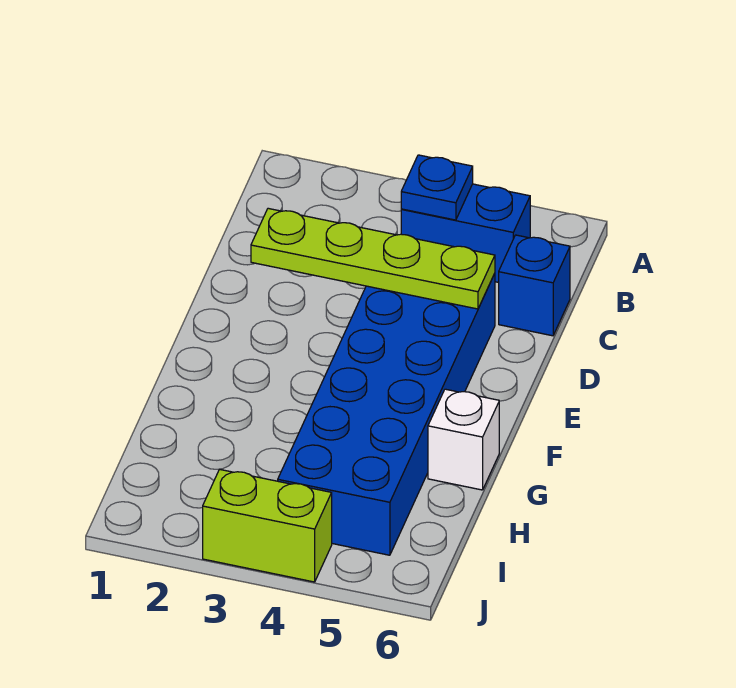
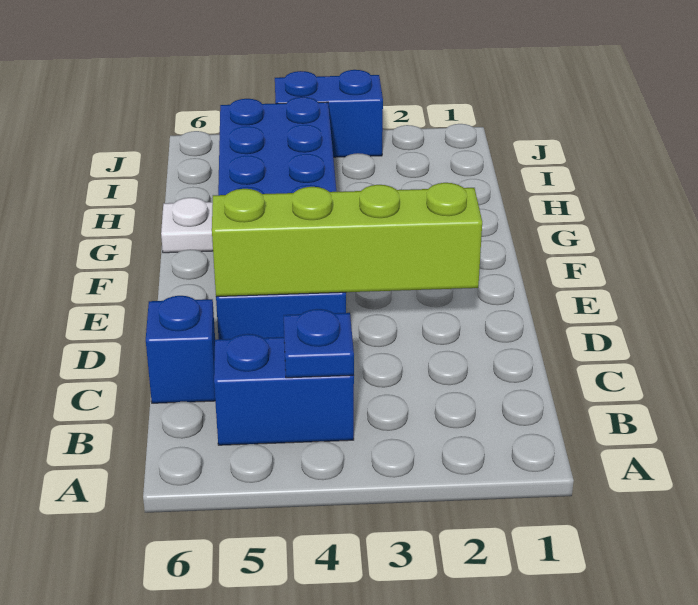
lime plate D2:D5 level 2 -> lime brick D2:D5 level 2
white brick G6 level 1 -> white plate G6 level 1
lime brick J3:J4 level 1 -> blue brick J3:J4 level 1

